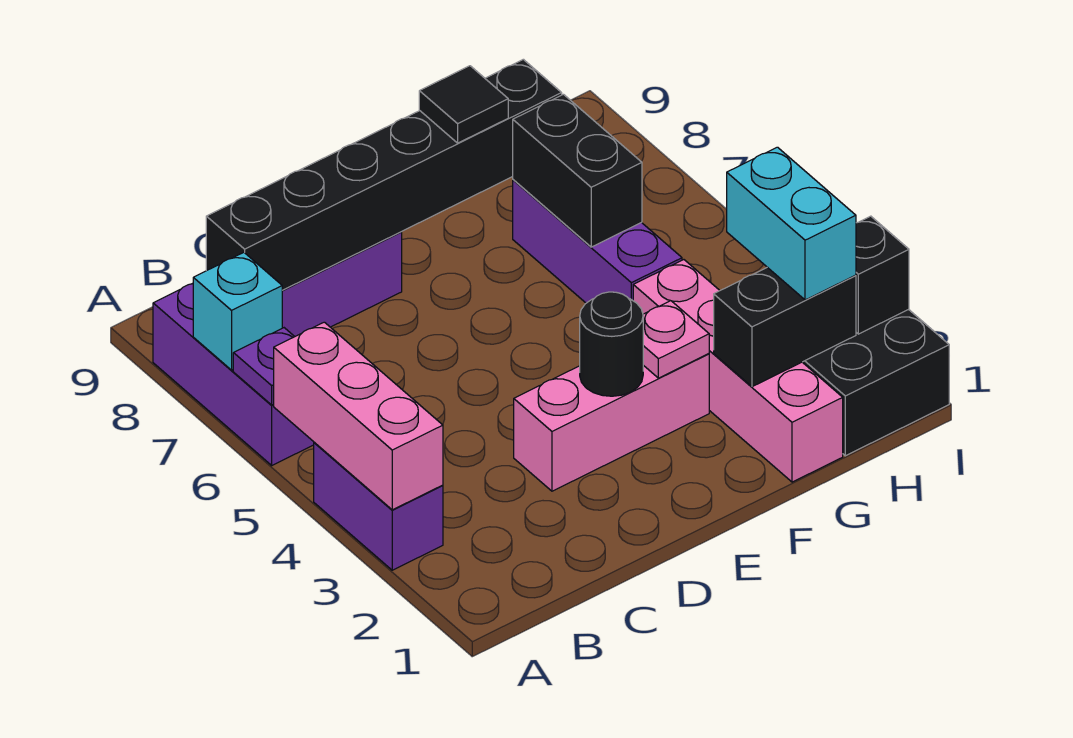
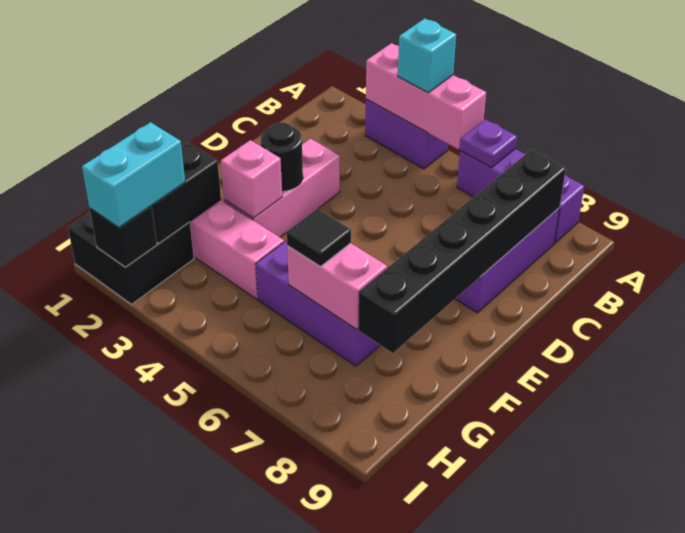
cyan brick A7 level 2 -> cyan brick A4 level 3
pink plate F3 level 2 -> pink brick F3 level 2
black tile F8 level 3 -> black tile G6 level 3
black brick G6:G7 level 2 -> pink brick G6:G7 level 2
cyan brick H2:H3 level 3 -> cyan brick H2:I2 level 3

